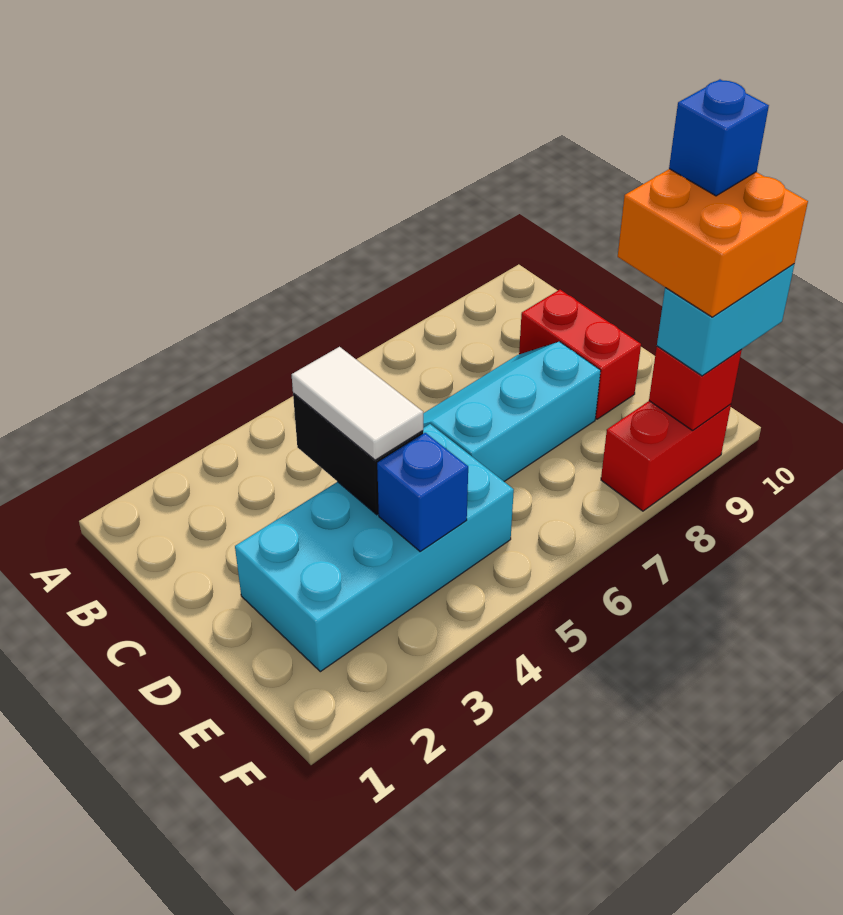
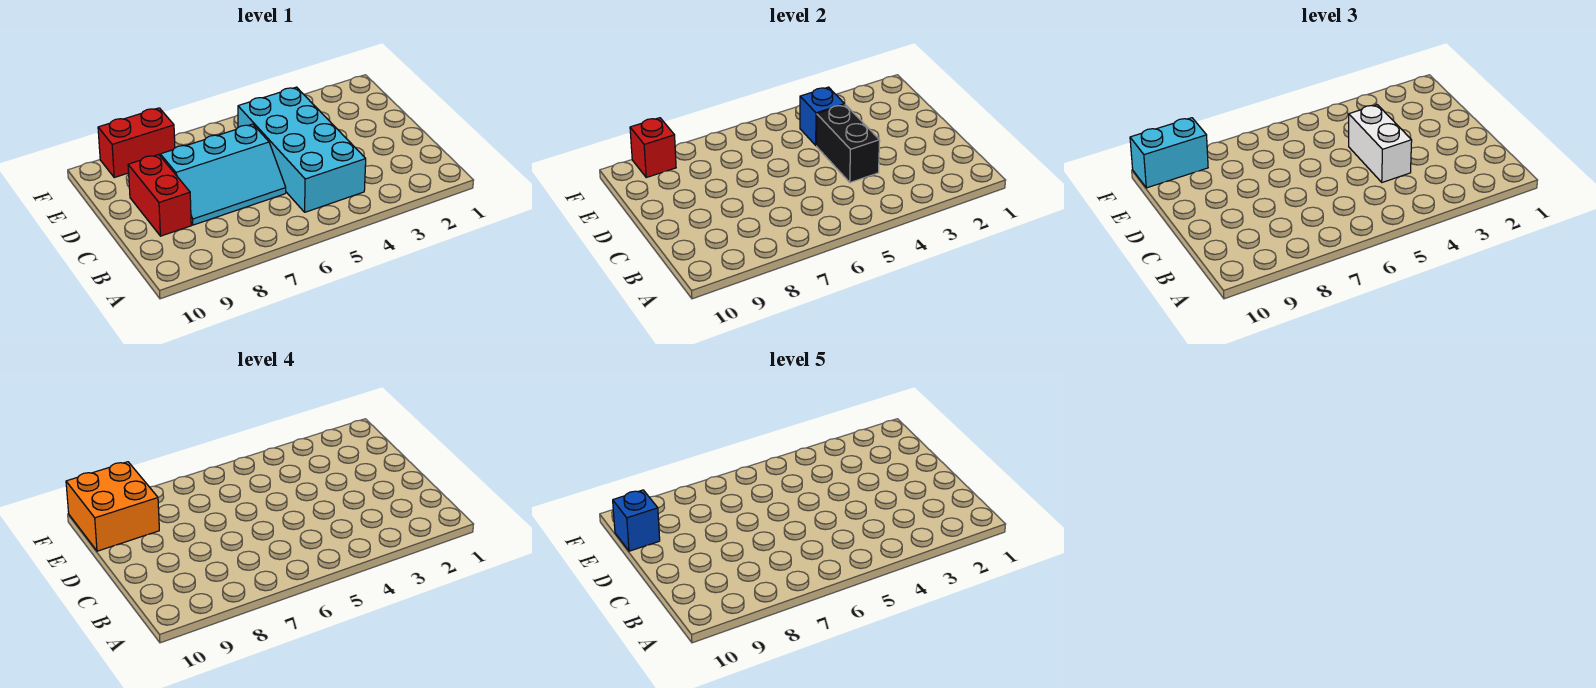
white tile C4:D4 level 3 -> white brick C4:D4 level 3
cyan brick D2:E5 level 1 -> cyan brick B4:E5 level 1

